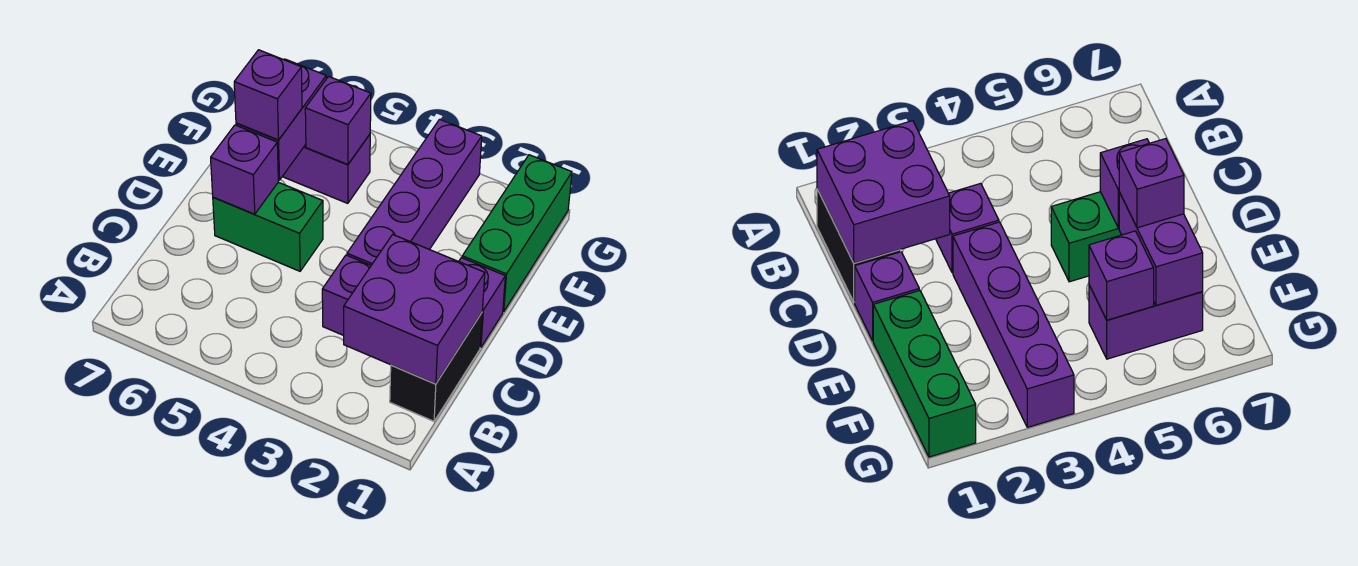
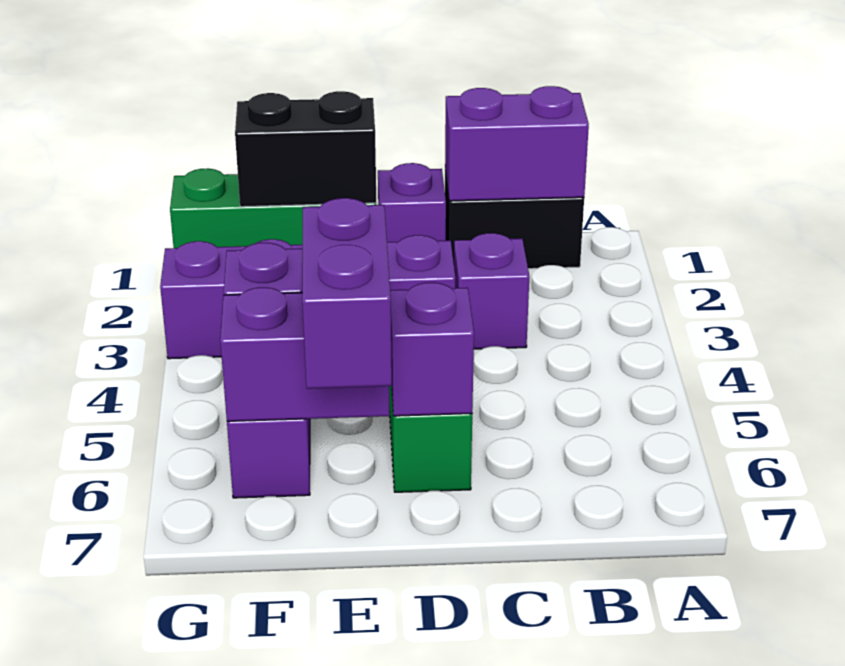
purple brick B1:C2 level 2 -> purple brick B1:C1 level 2
none -> black brick E1:F1 level 2
purple brick E6 level 3 -> purple brick E6:E7 level 3

